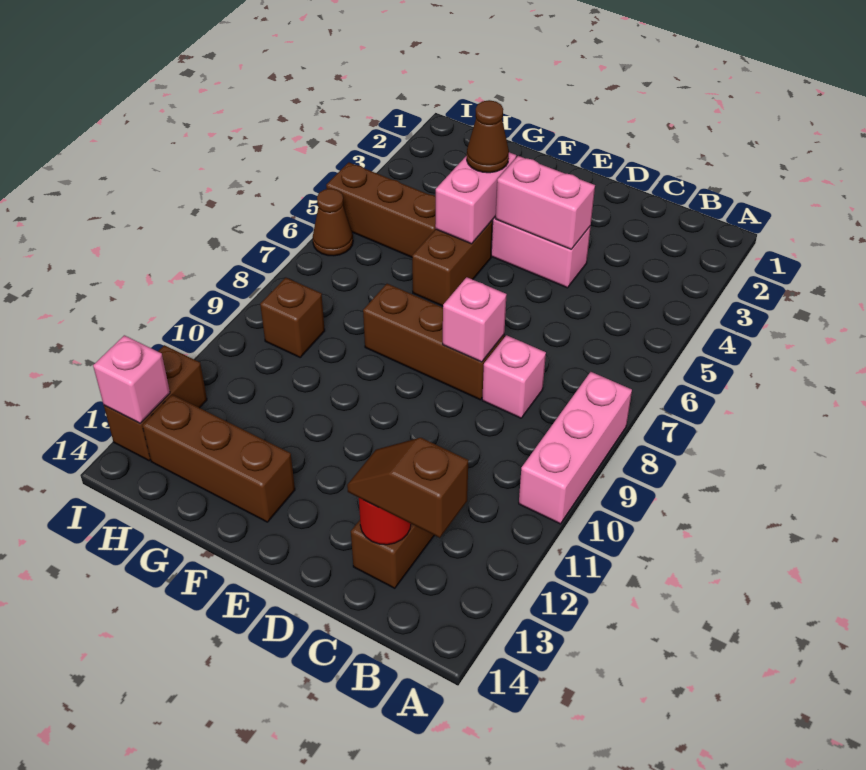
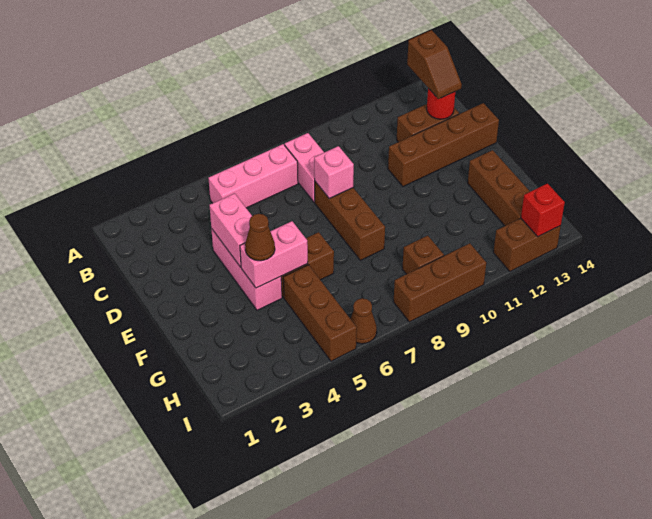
pink brick A8:A10 level 1 -> pink brick B5:B7 level 1
pink brick C8 level 1 -> pink brick B8:C8 level 1
none -> brown brick D11:D14 level 1
none -> brown brick I8:I10 level 1
pink brick I13 level 2 -> red brick I13 level 2

